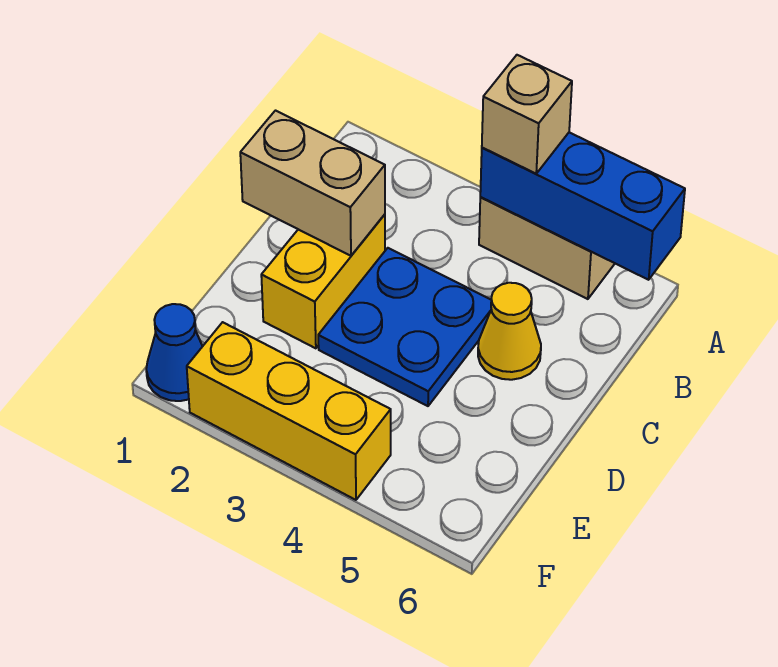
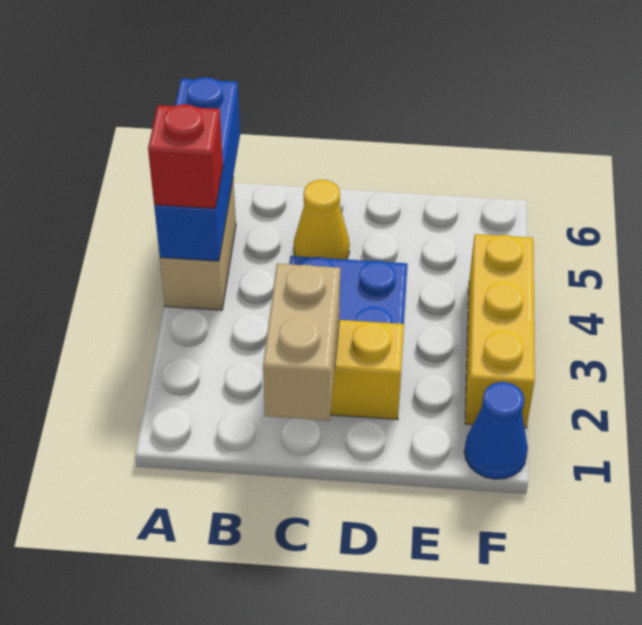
tan brick A4 level 3 -> red brick A4 level 3

